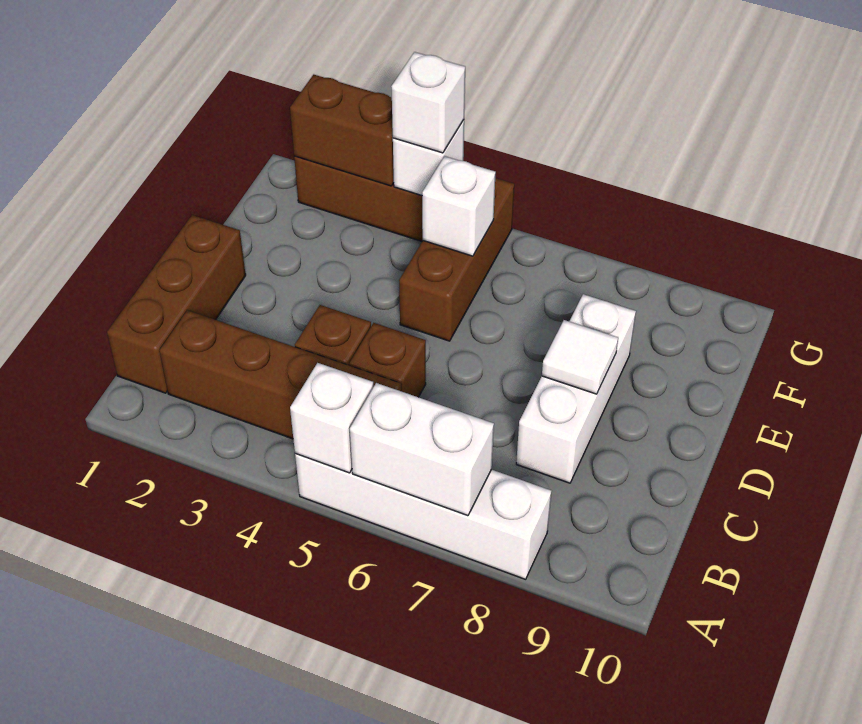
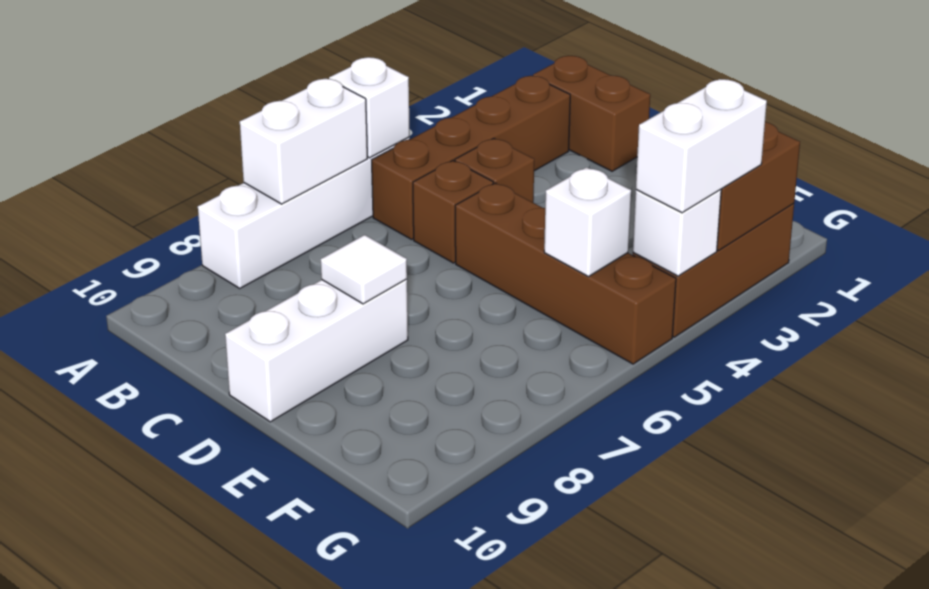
brown brick B1:D1 level 1 -> brown brick B1:C1 level 1
white brick C8:E8 level 1 -> white brick D8:D10 level 1
brown brick E5:G5 level 1 -> brown brick D5:G5 level 1
white brick G4 level 3 -> white brick G3:G4 level 3

